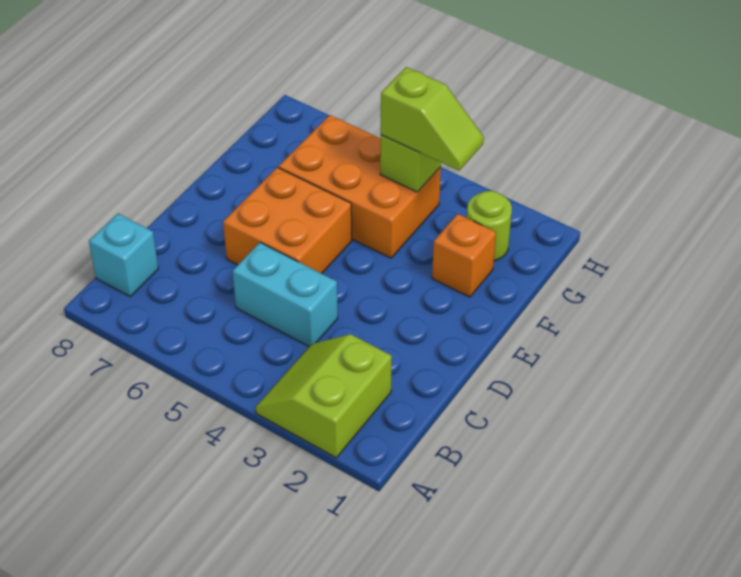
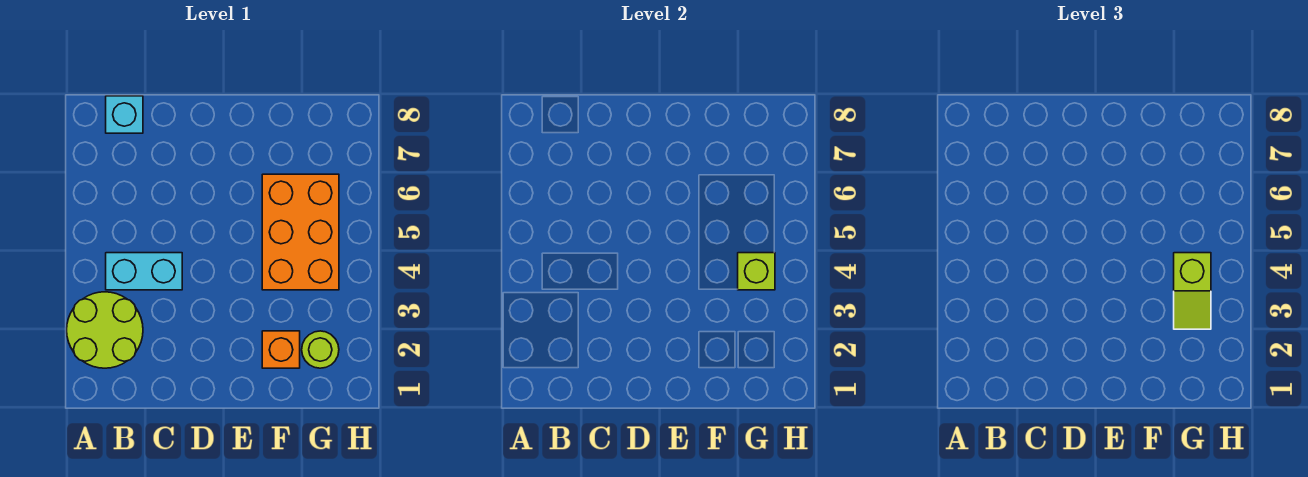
lime slope A2:B3 level 1 top 2 -> lime round brick A2:B3 level 1
cyan brick C4:C5 level 1 -> cyan brick B4:C4 level 1
orange brick D5:E6 level 1 -> none

